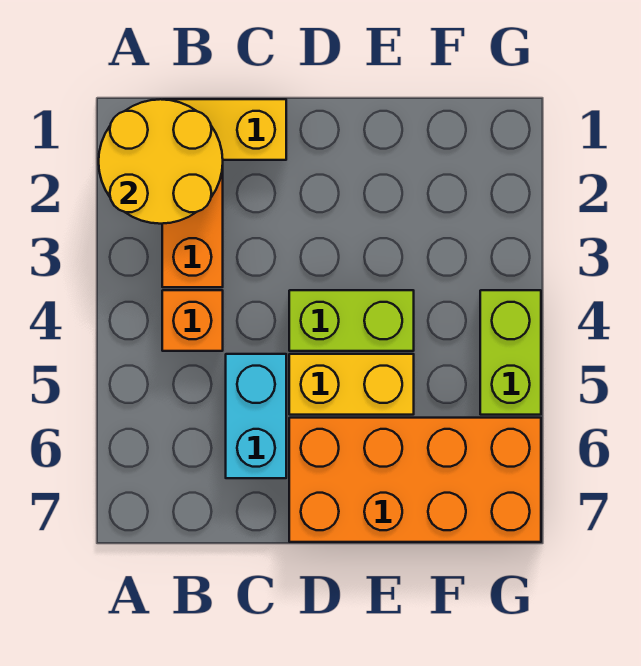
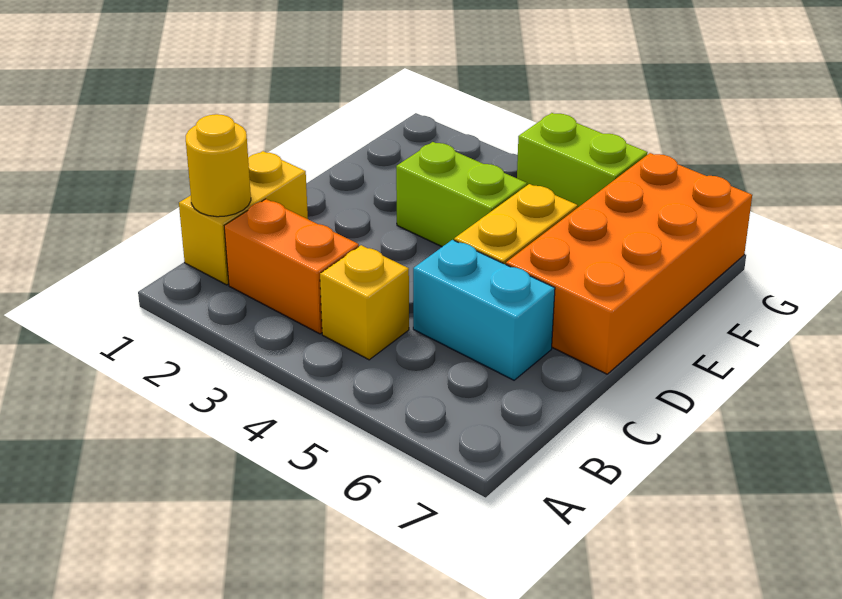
yellow round brick A1:B2 level 2 -> yellow round brick B1 level 2
orange brick B4 level 1 -> yellow brick B4 level 1
lime brick D4:E4 level 1 -> lime brick E3:E4 level 1

